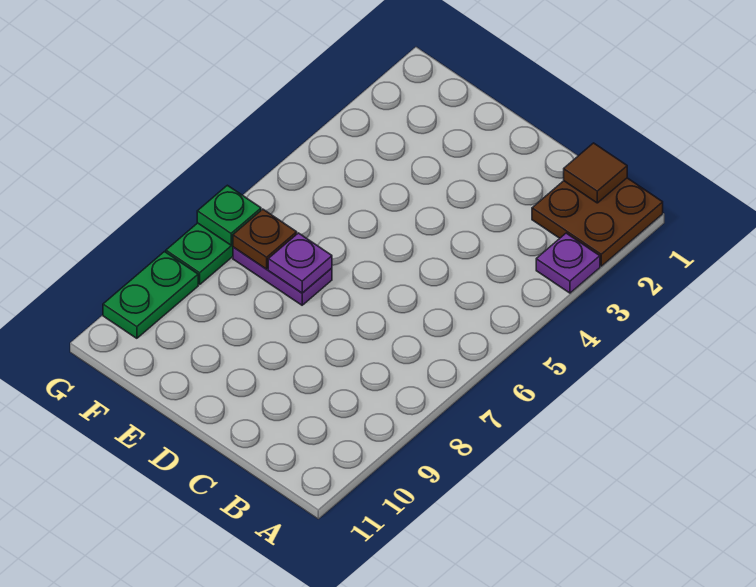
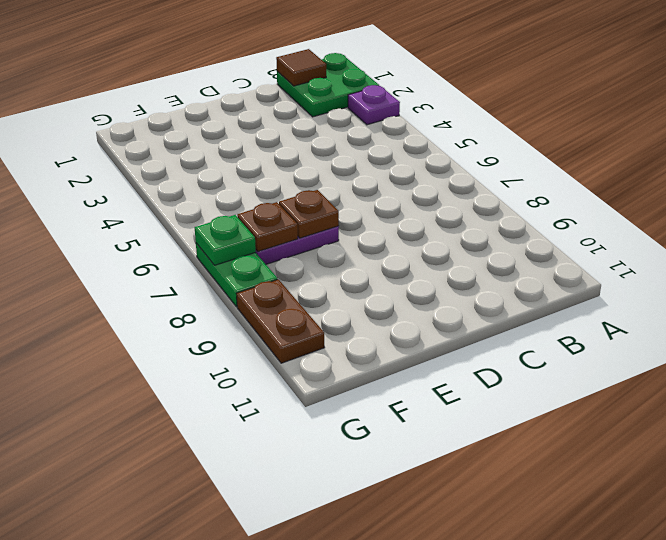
brown plate A1:B2 level 1 -> green plate A1:B2 level 1
purple plate E7 level 2 -> brown plate E7 level 2
green plate G9:G10 level 1 -> brown plate G9:G10 level 1

